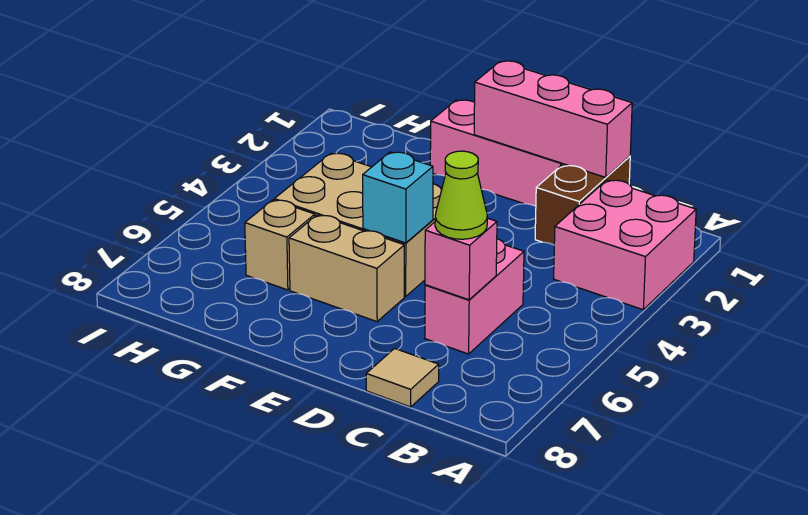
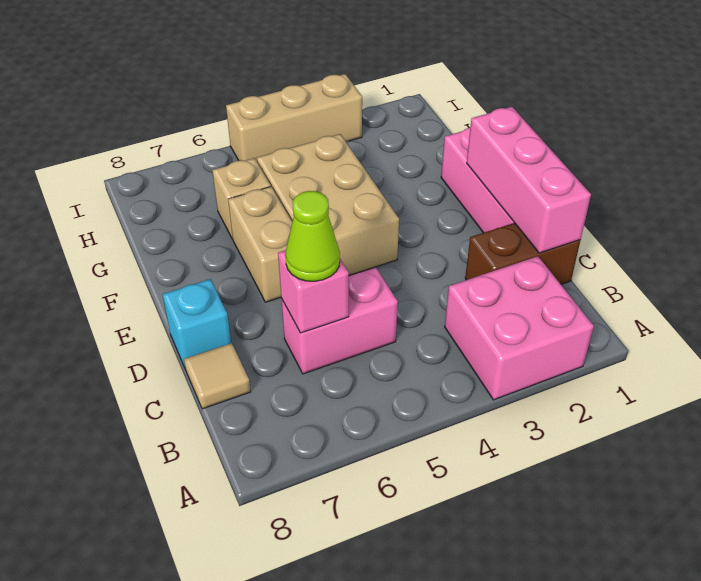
cyan brick E5 level 2 -> cyan brick D8 level 1
none -> tan brick I3:I5 level 1

